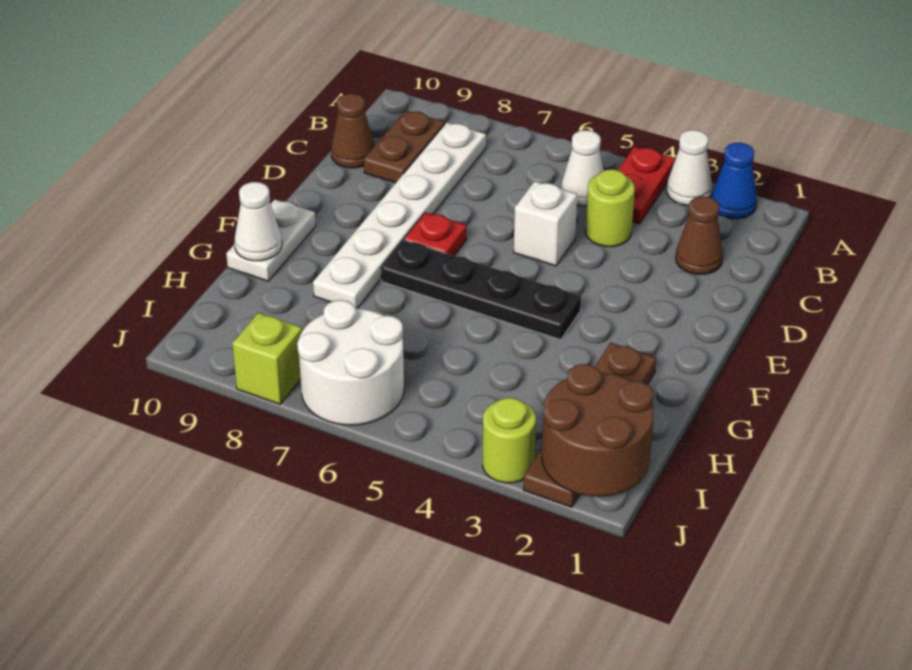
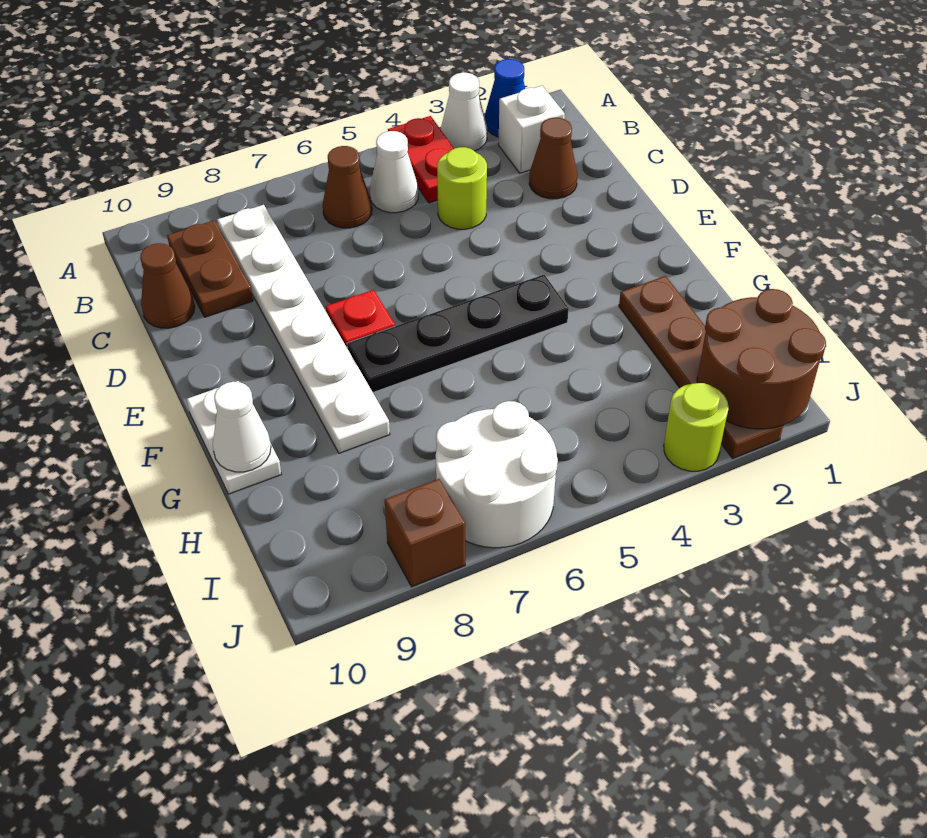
none -> brown cone B6 level 1
white brick D5 level 1 -> white brick B2 level 1
lime brick J8 level 1 -> brown brick J8 level 1

